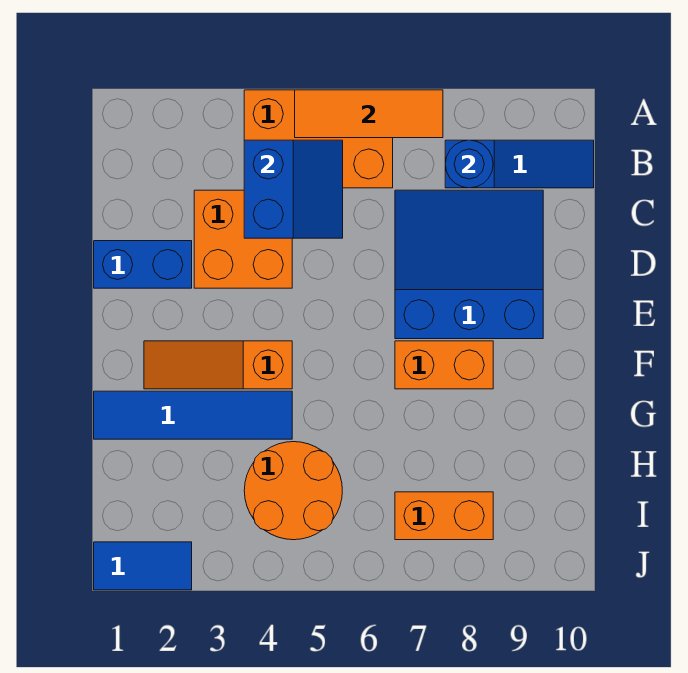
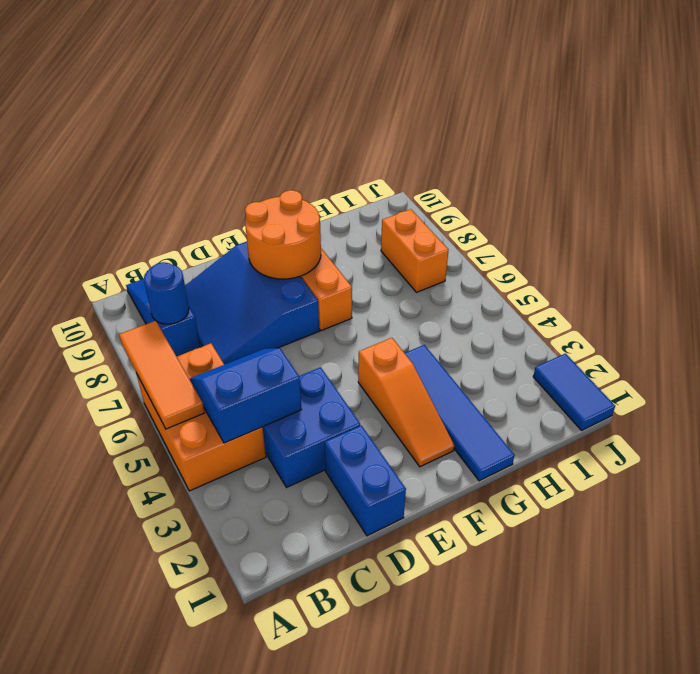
orange brick C3:D4 level 1 -> blue brick C3:D4 level 1
orange round brick H4:I5 level 1 -> orange round brick E8:F9 level 2

